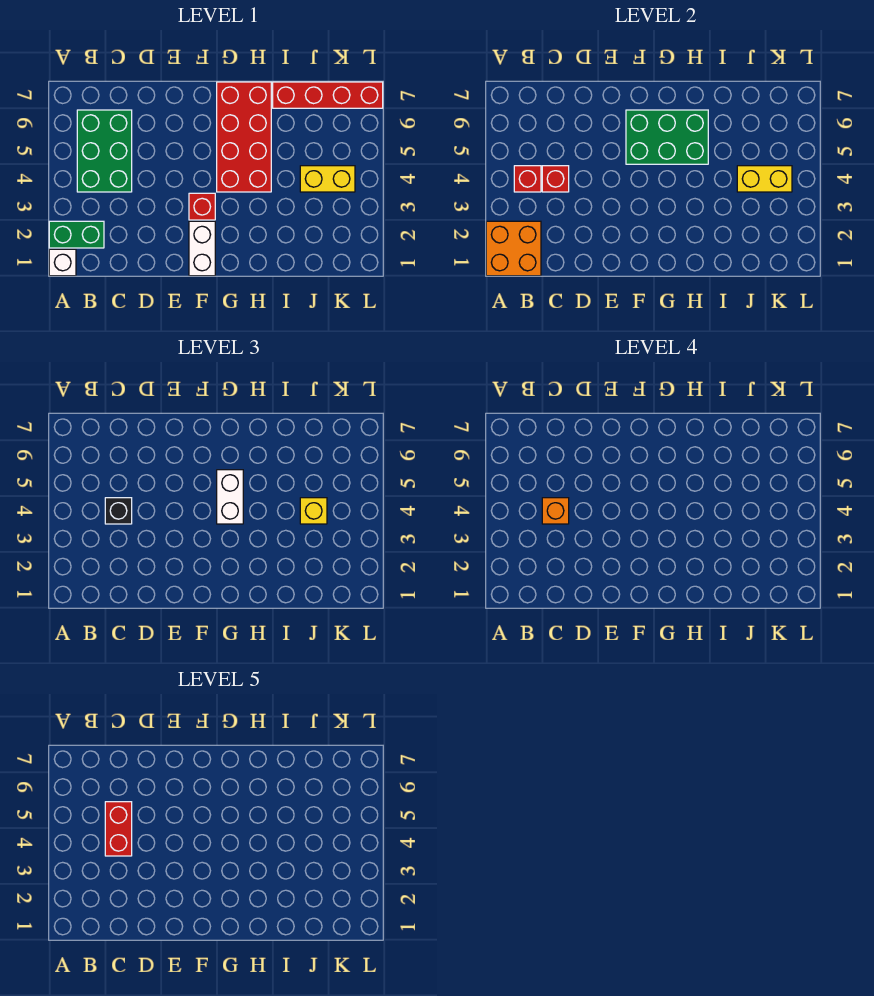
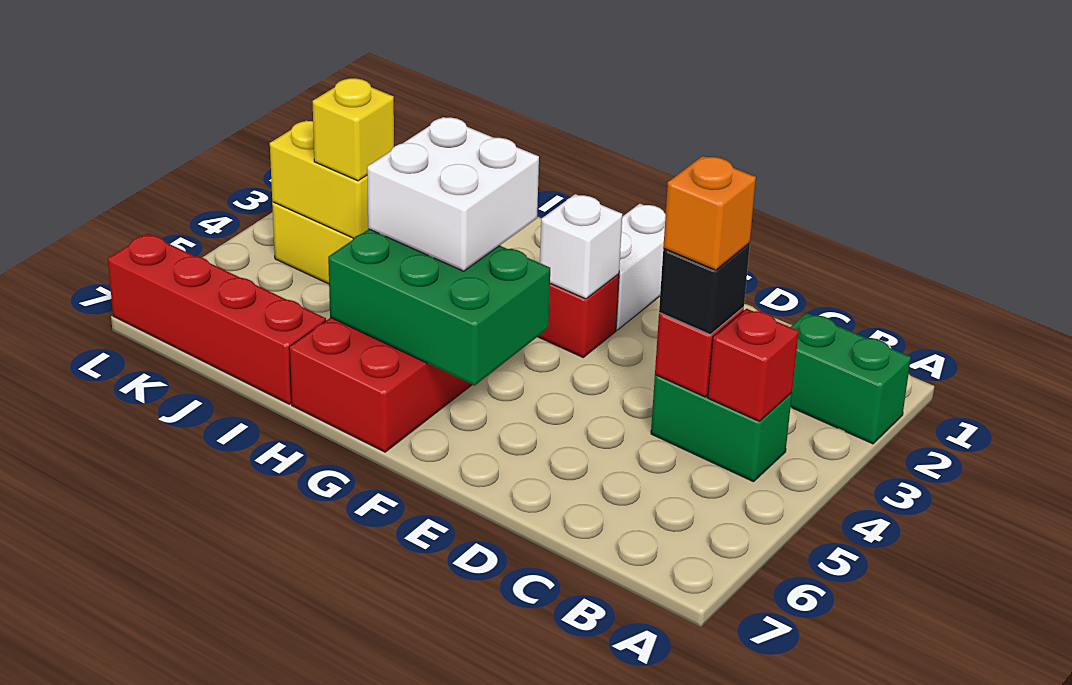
white brick A1 level 1 -> white brick F3 level 2
orange brick A1:B2 level 2 -> none
green brick B4:C6 level 1 -> green brick B4:C4 level 1
red brick C4:C5 level 5 -> none
white brick G4:G5 level 3 -> white brick G4:H5 level 3

